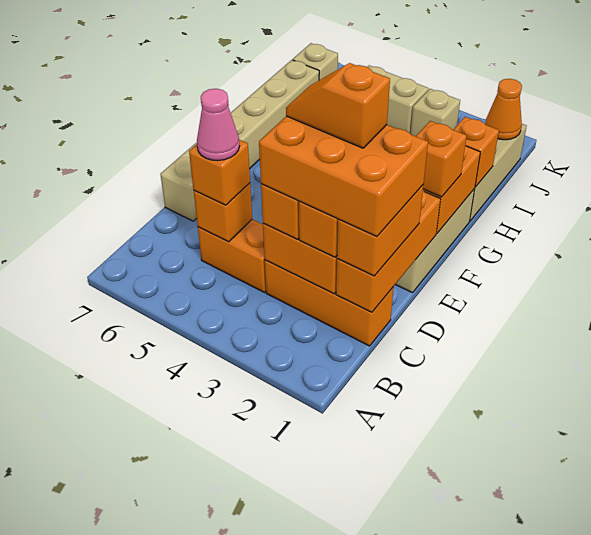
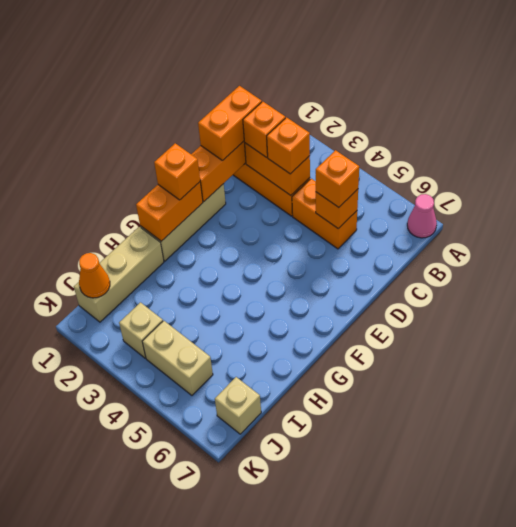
orange brick C1:D3 level 4 -> none
pink cone C5 level 4 -> pink cone A7 level 1
orange slope D2:D3 level 5 top 2 -> none
tan brick D7:I7 level 1 -> none
orange brick H1 level 2 -> none

